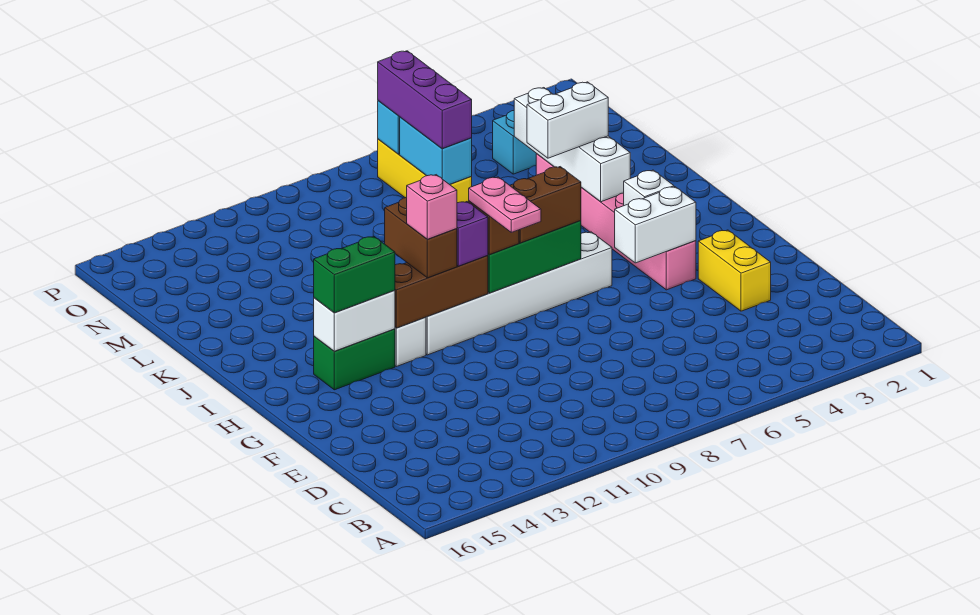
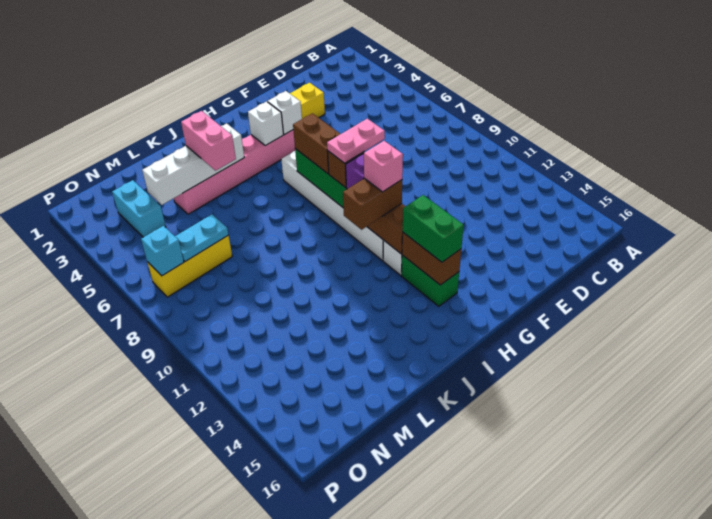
white brick G4:G5 level 2 -> white brick G4 level 2
white brick H13:H14 level 2 -> brown brick H13:H14 level 2
white brick K4:K5 level 3 -> pink brick K4:K5 level 3
cyan brick M7:N7 level 2 -> cyan plate M7:N7 level 2
purple brick M7:O7 level 3 -> none

